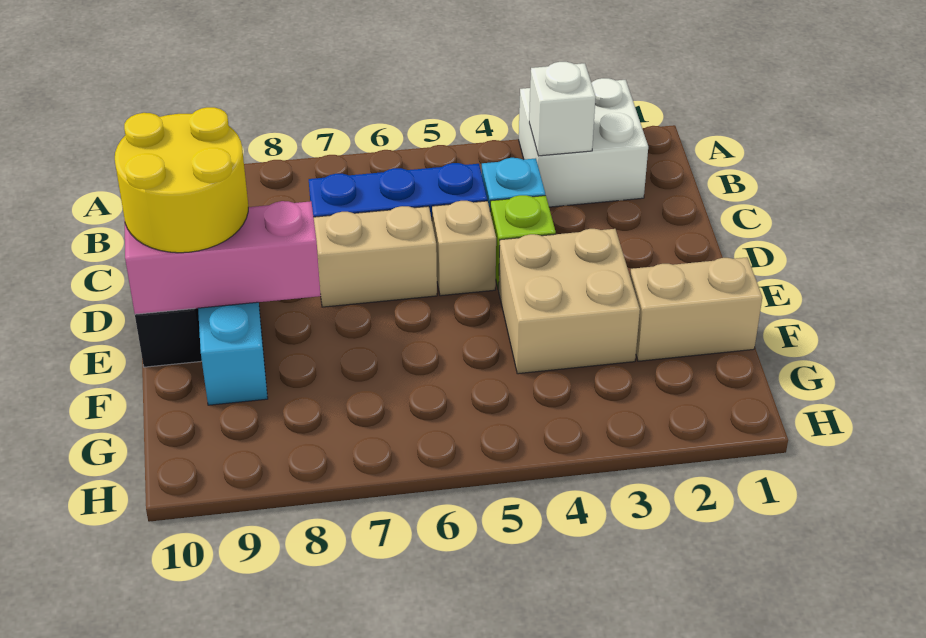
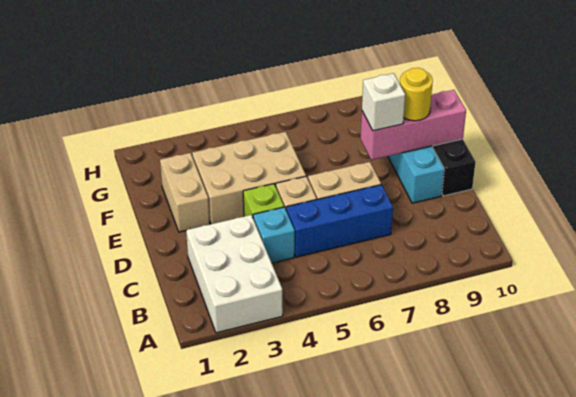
white brick A2:B3 level 1 -> white brick A2:C3 level 1
white brick B3 level 2 -> white brick E8 level 3
yellow round brick D9:E10 level 3 -> yellow round brick E9 level 3
tan brick E3:F4 level 1 -> tan brick E3:F5 level 1
tan brick F1:F2 level 1 -> tan brick E2:F2 level 1

